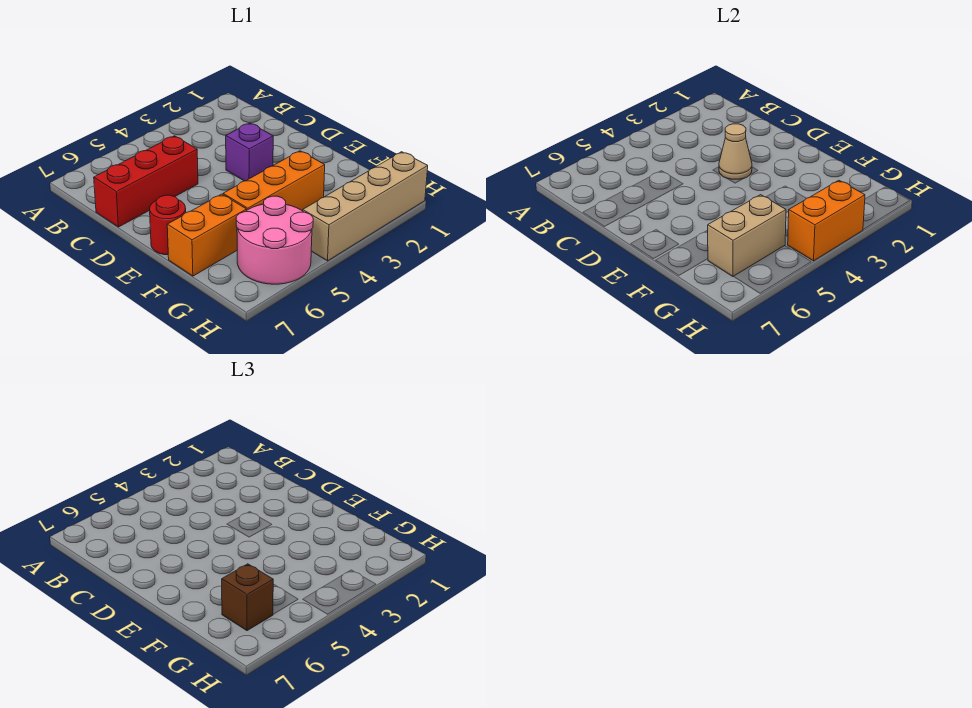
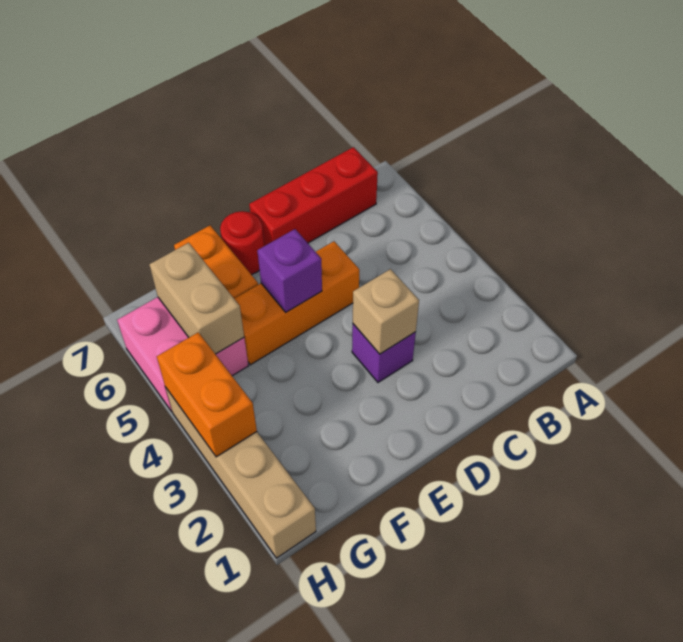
red brick C5:C7 level 1 -> red brick B7:D7 level 1
tan cone D3 level 2 -> tan brick D3 level 2
none -> purple brick E5 level 2
orange brick F3:F5 level 1 -> orange brick D5:F5 level 1
pink round brick G5:H6 level 1 -> pink brick G5:H6 level 1
brown brick G6 level 3 -> none

